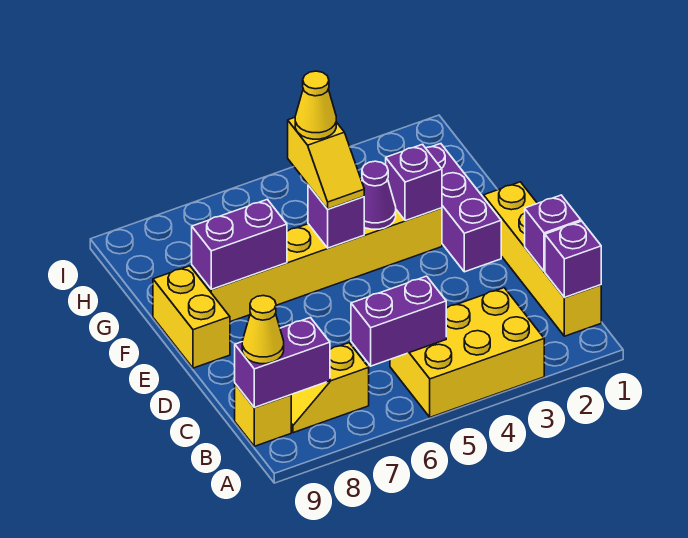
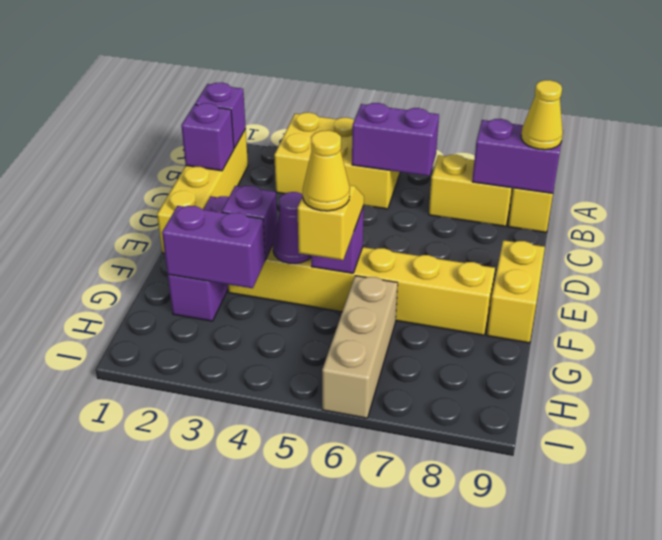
yellow slope B7:B8 level 1 top 7 -> yellow brick B7:B8 level 1
purple brick F7:F8 level 2 -> purple brick G2:G3 level 2
none -> tan brick G6:I6 level 1

